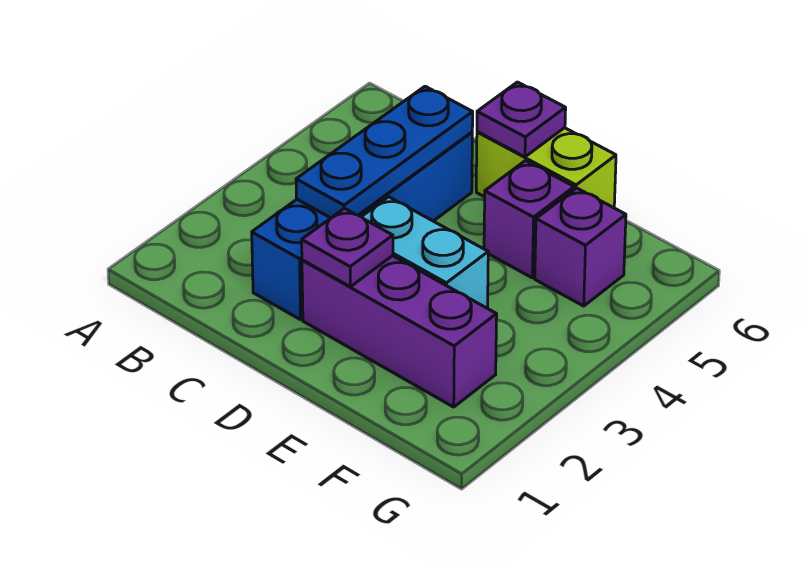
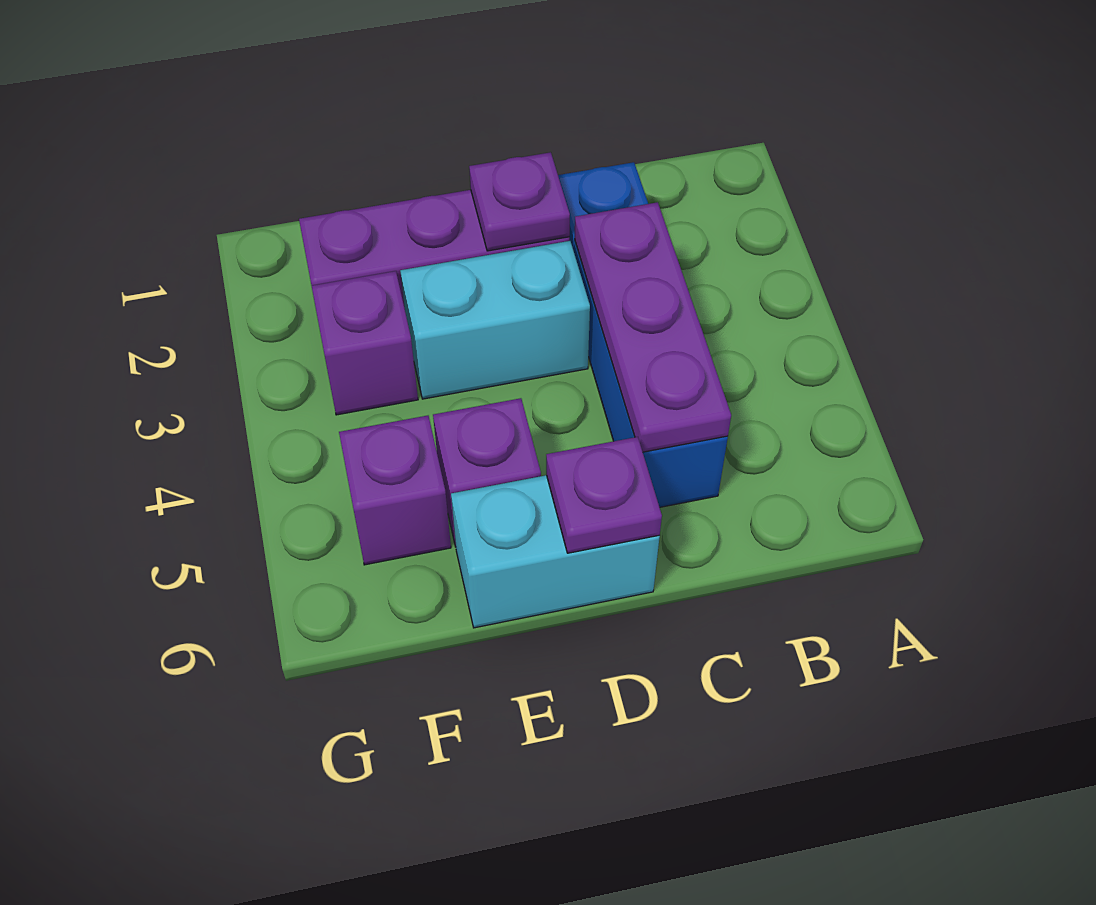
blue plate C3:C5 level 2 -> purple plate C3:C5 level 2
lime brick D6:E6 level 1 -> cyan brick D6:E6 level 1
none -> purple brick F3 level 1

